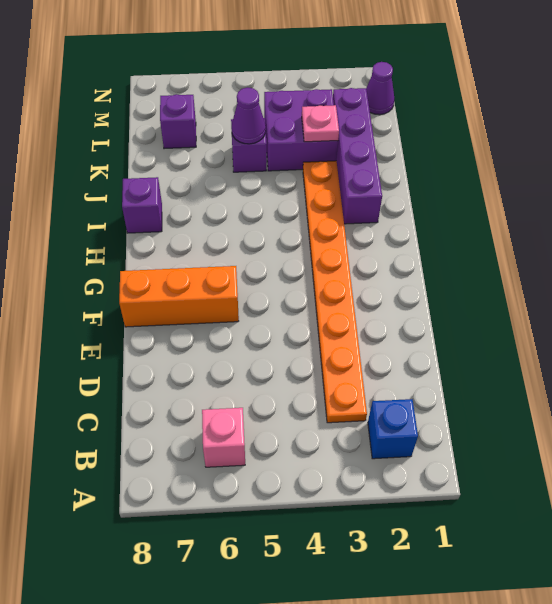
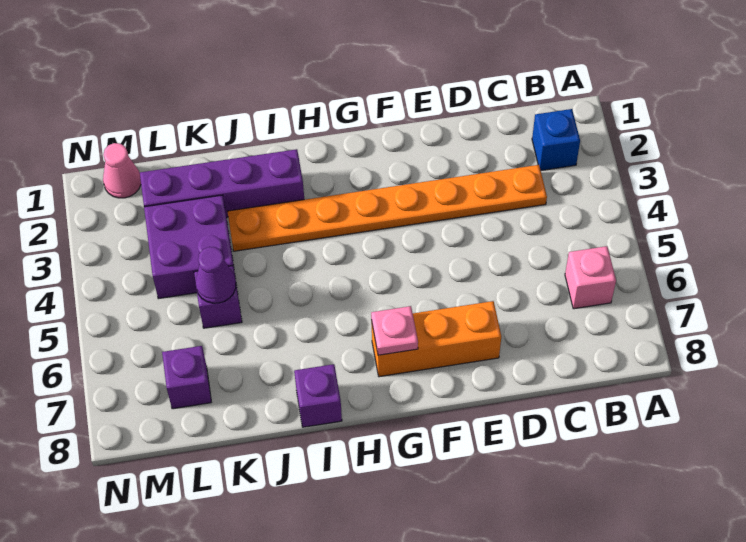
orange brick F6:F8 level 1 -> orange brick E7:G7 level 1
pink plate K3 level 2 -> pink plate G7 level 2
purple cone M1 level 1 -> pink cone M1 level 1

